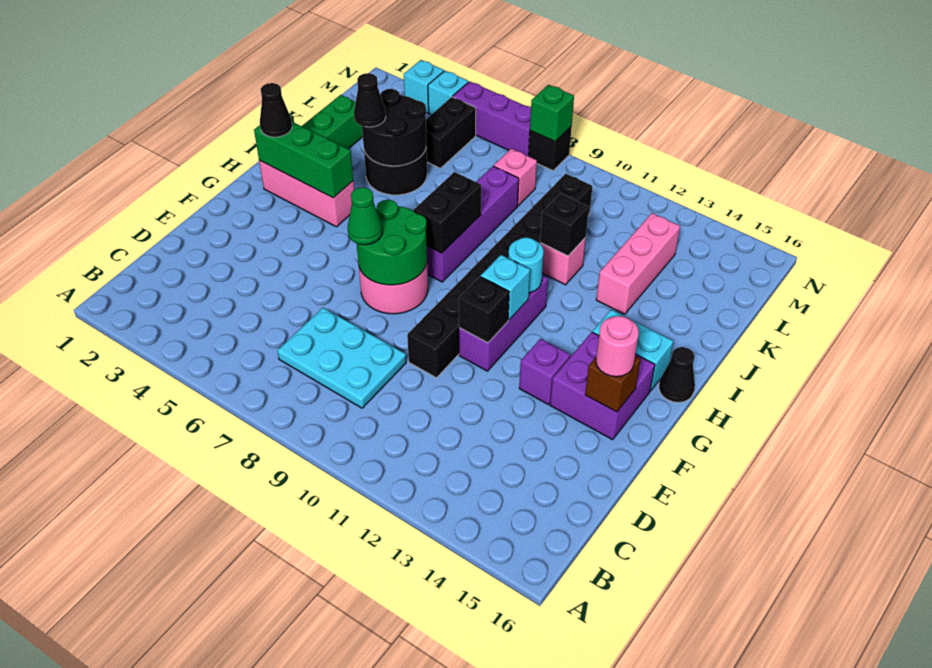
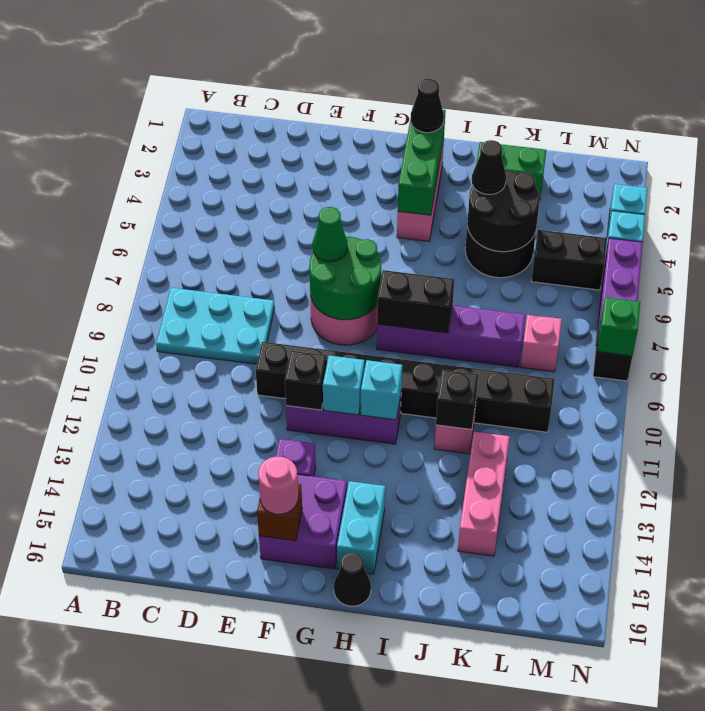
cyan plate C7:D9 level 1 -> cyan plate B8:D9 level 1
cyan round brick H11 level 2 -> cyan brick H11 level 2
pink brick J13:L13 level 1 -> pink brick K12:K14 level 1

